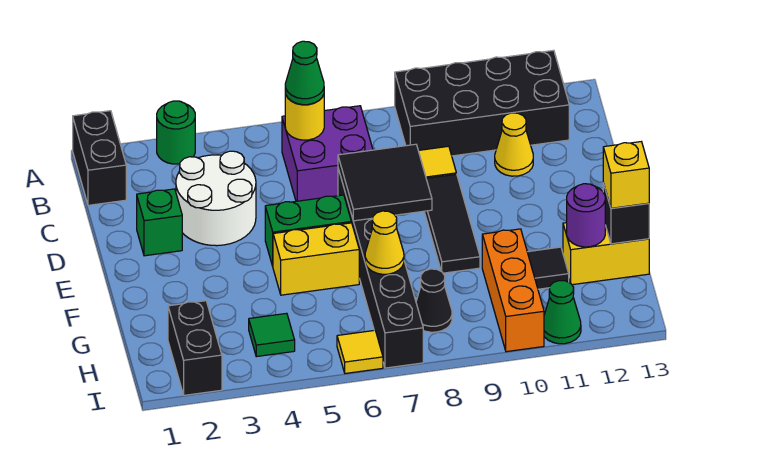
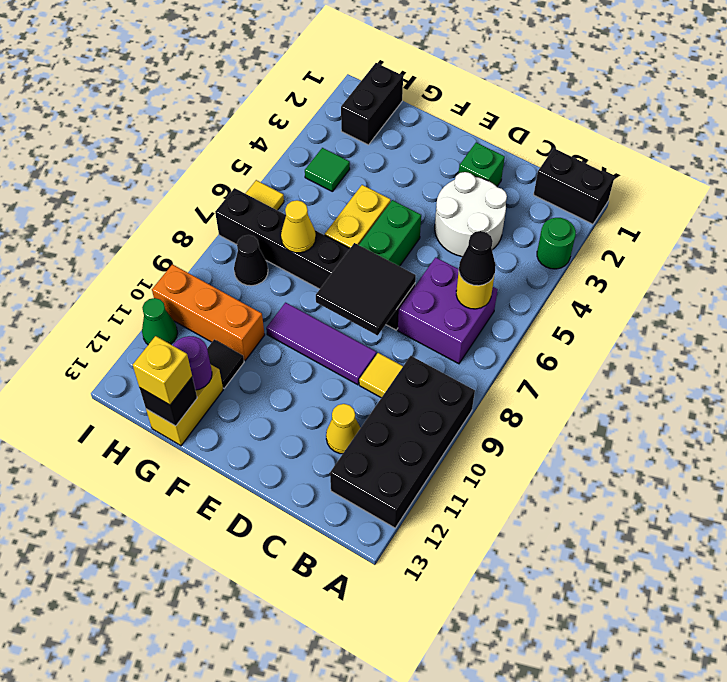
green cone B6 level 3 -> black cone B6 level 3
black tile D9:F9 level 1 -> purple tile D9:F9 level 1
black brick H2:I2 level 1 -> black brick H1:H2 level 1

